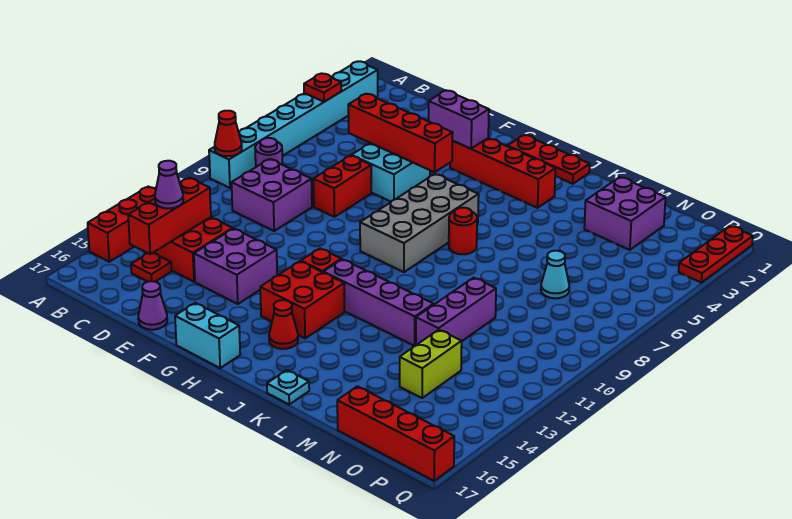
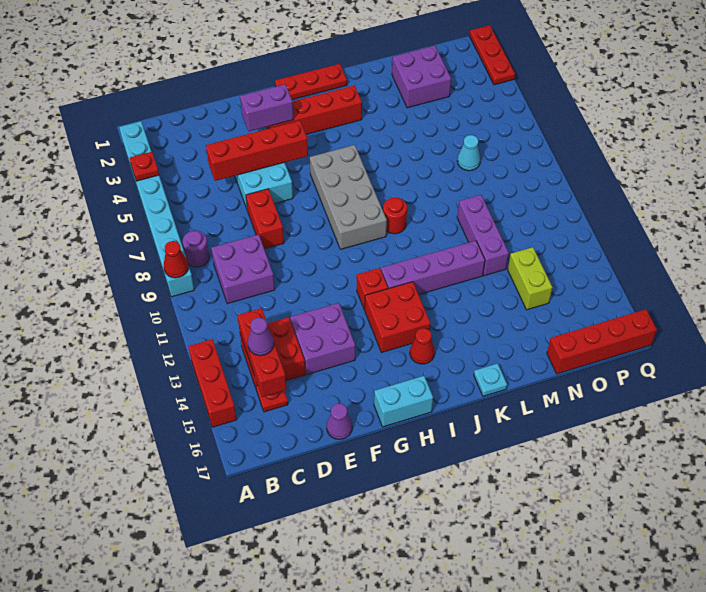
red round brick J7 level 1 -> red round brick J9 level 1

